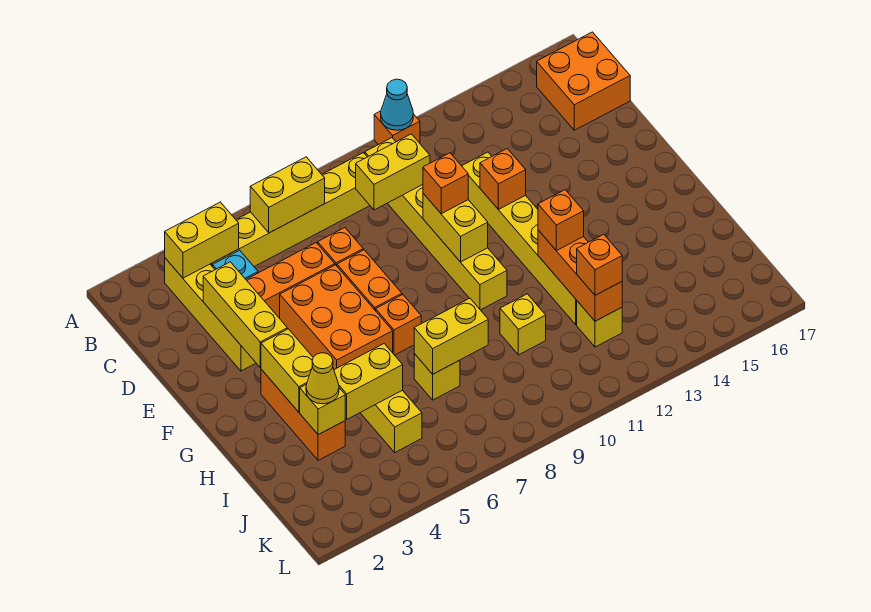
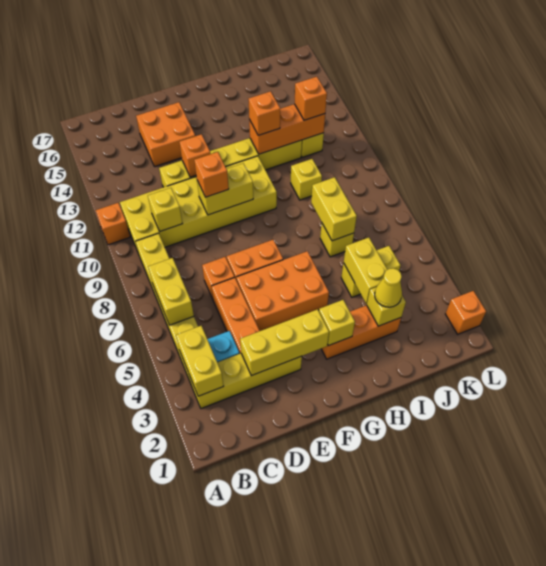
cyan cone A11 level 2 -> none
yellow brick B10:G10 level 1 -> yellow brick B10:G11 level 1
orange brick B16:C17 level 1 -> orange brick D14:E15 level 1
yellow brick C9:C10 level 2 -> yellow brick C10 level 2
yellow brick G3:H3 level 2 -> yellow brick G3 level 2
orange brick G7 level 1 -> orange brick L2 level 1

